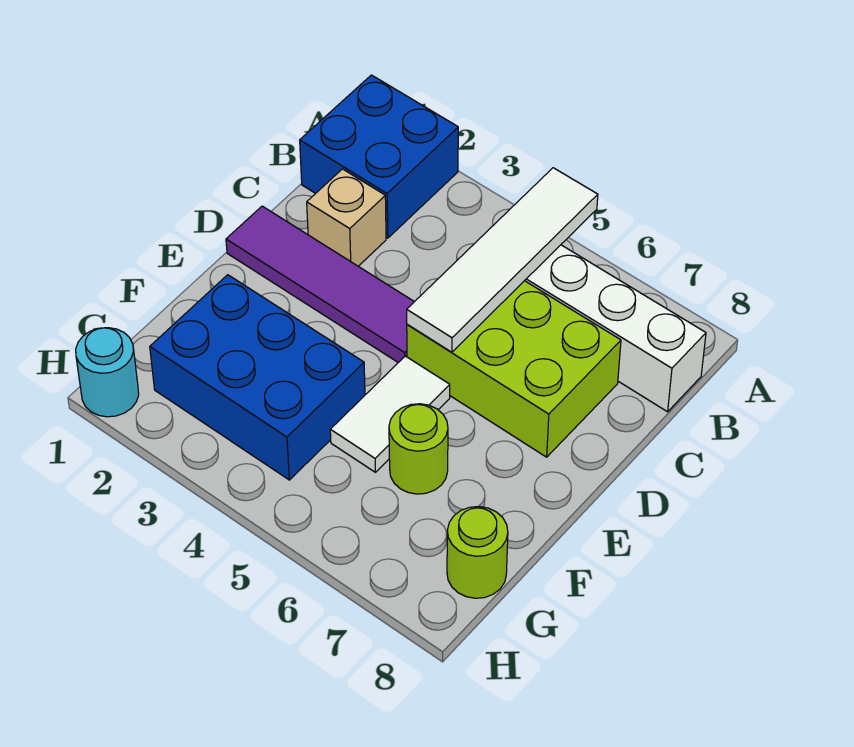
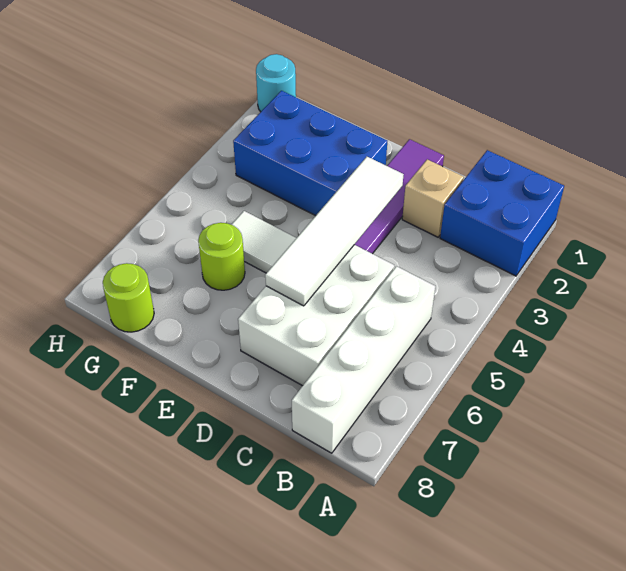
white tile A5:D5 level 2 -> white tile D3:D6 level 2
lime brick C5:D7 level 1 -> white brick C5:D7 level 1
blue brick F2:G4 level 1 -> blue brick E2:G3 level 1

